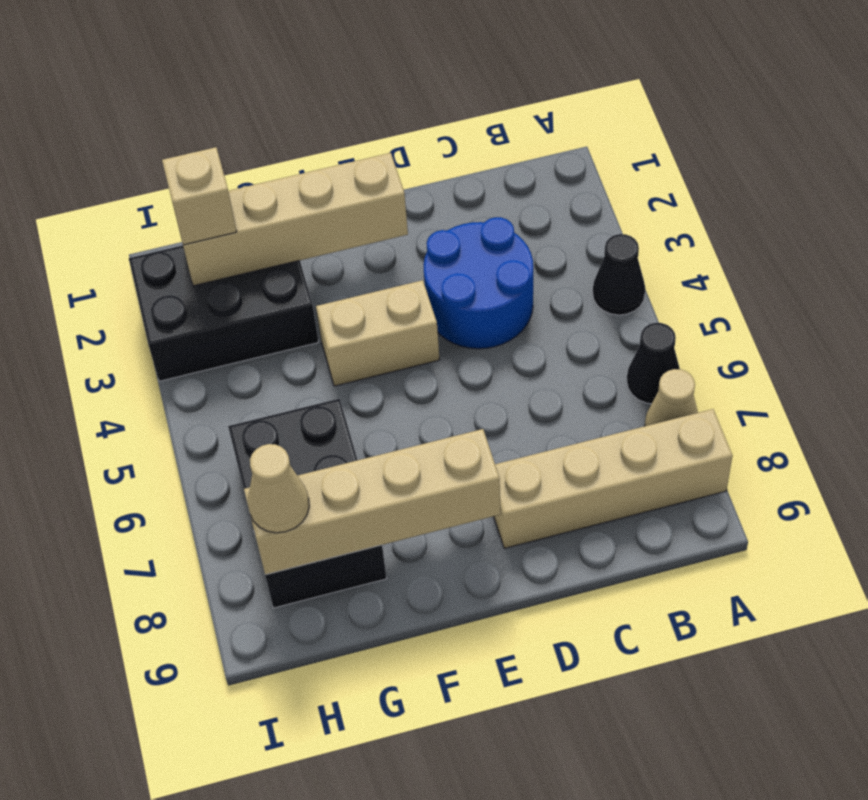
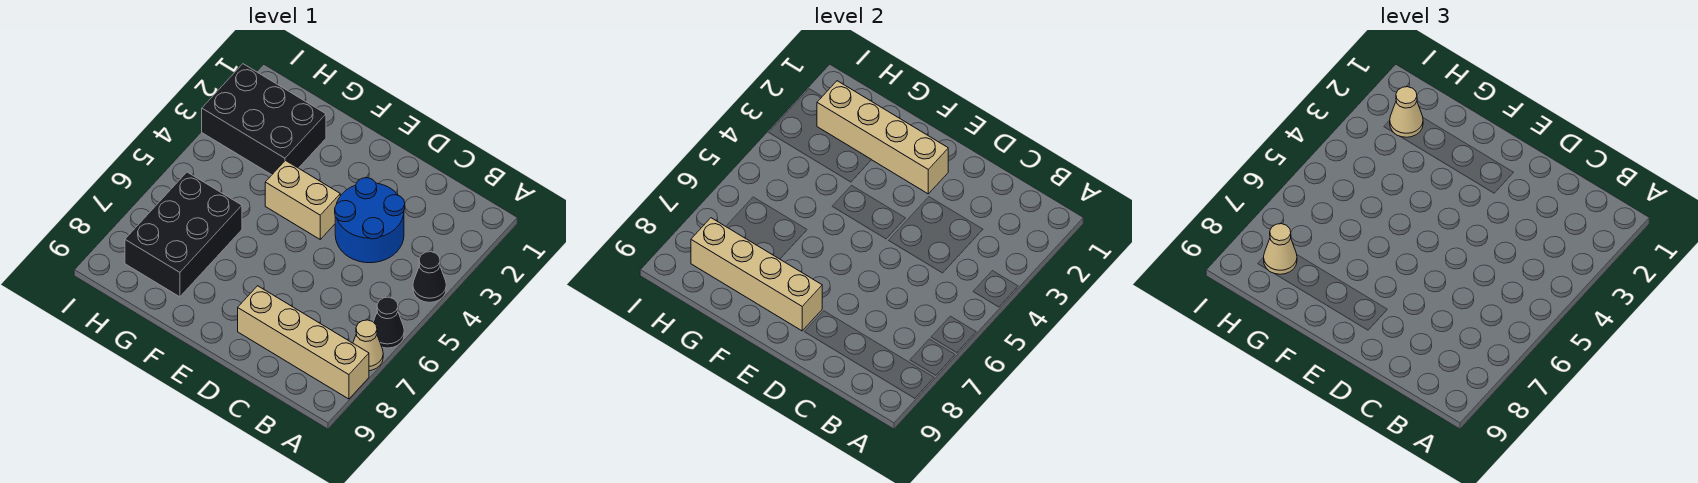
tan brick H2 level 3 -> tan cone H2 level 3

